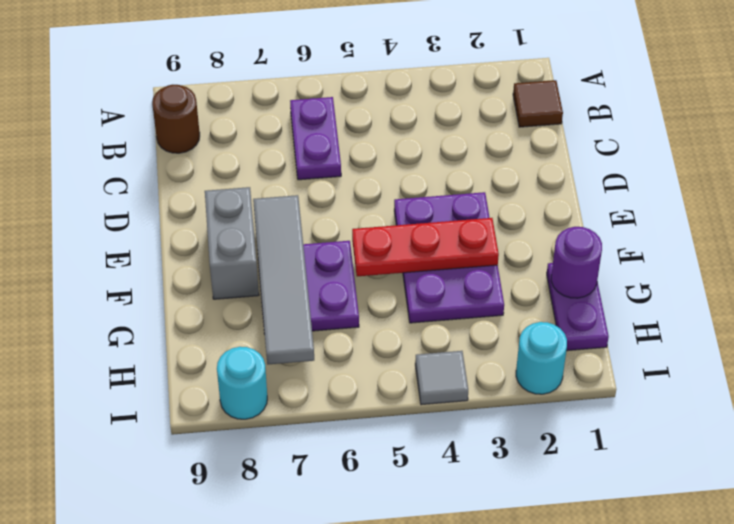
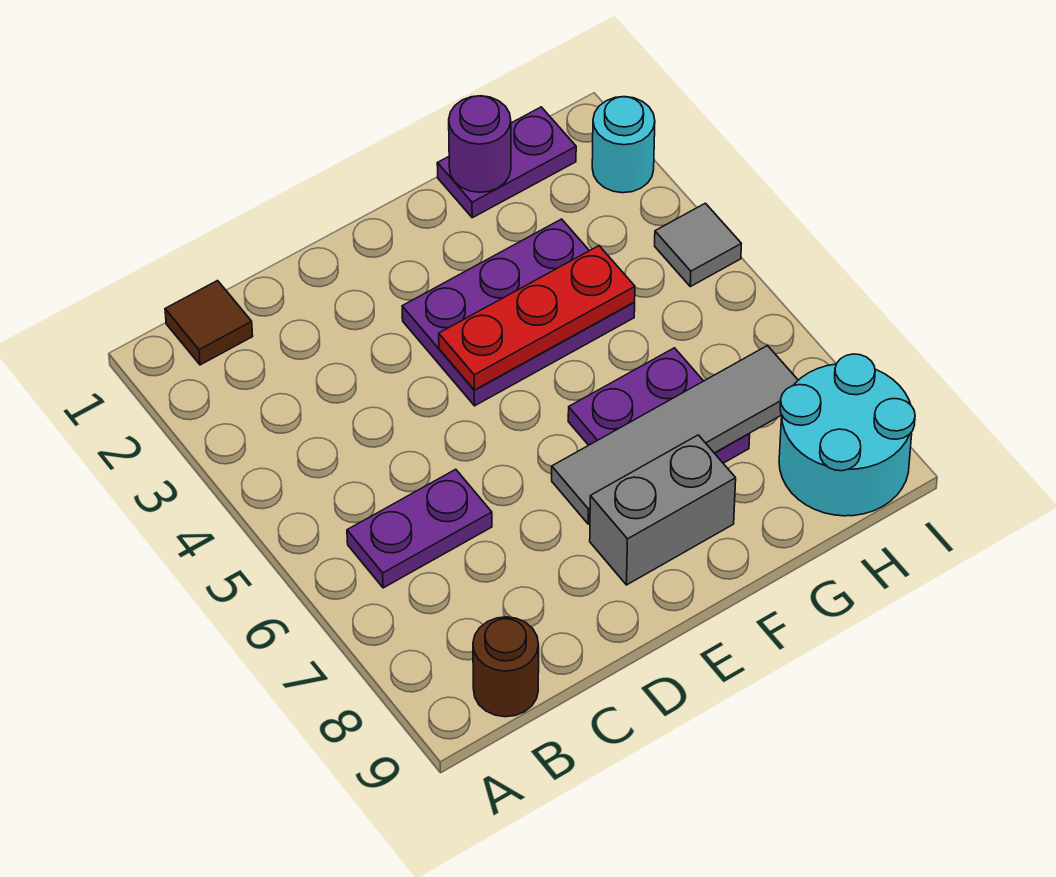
red plate F3:F5 level 2 -> red plate E4:G4 level 2
cyan round brick I8 level 1 -> cyan round brick H8:I9 level 1

